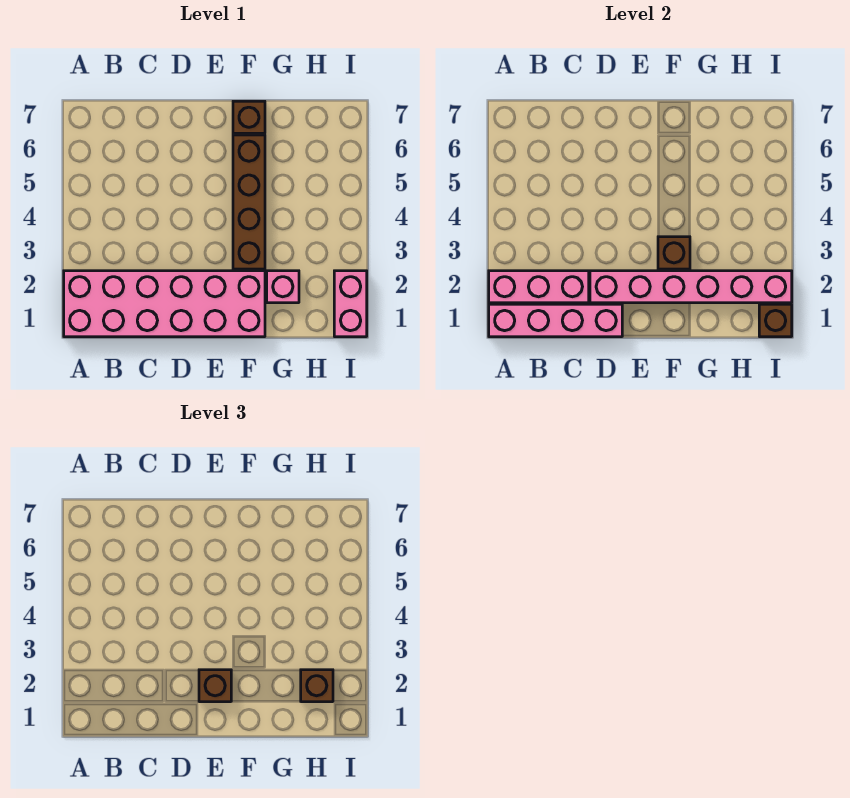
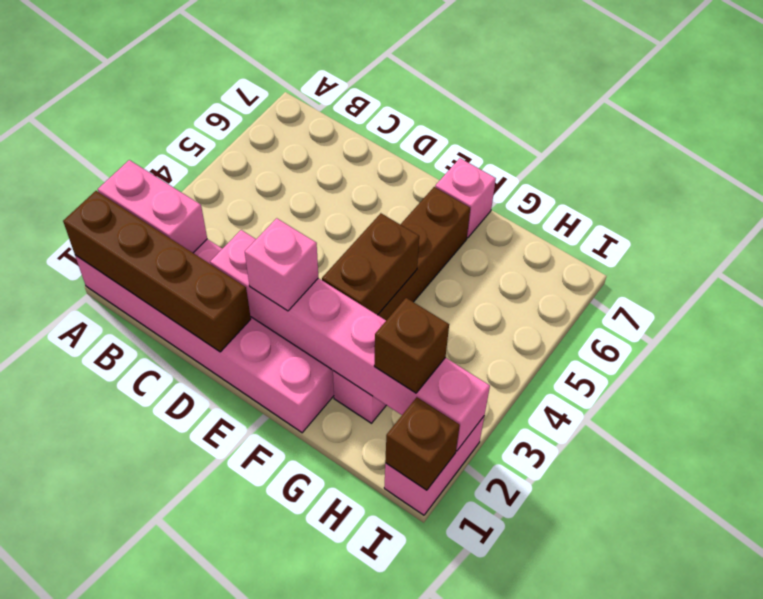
pink brick A1:D1 level 2 -> brown brick A1:D1 level 2
pink brick A2:C2 level 2 -> pink brick A2:B2 level 2
brown brick E2 level 3 -> pink brick E2 level 3
brown brick F3 level 2 -> brown brick F3:F4 level 2
brown brick F7 level 1 -> pink brick F7 level 1

